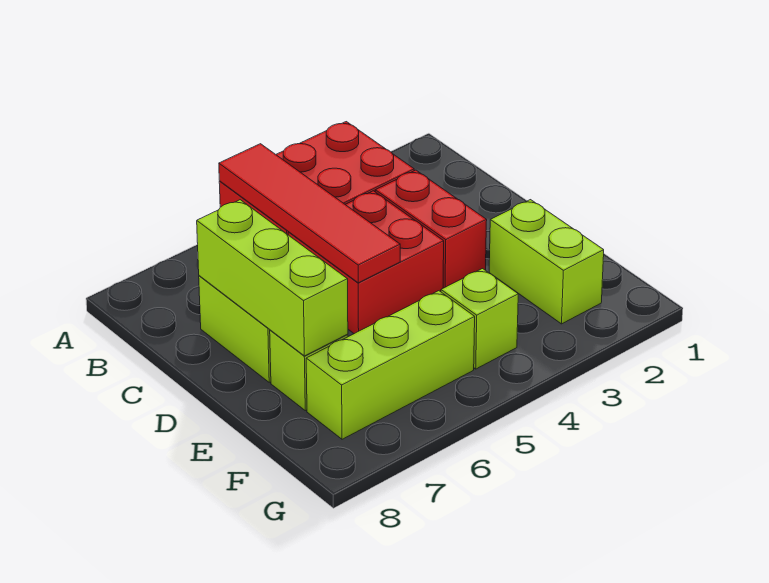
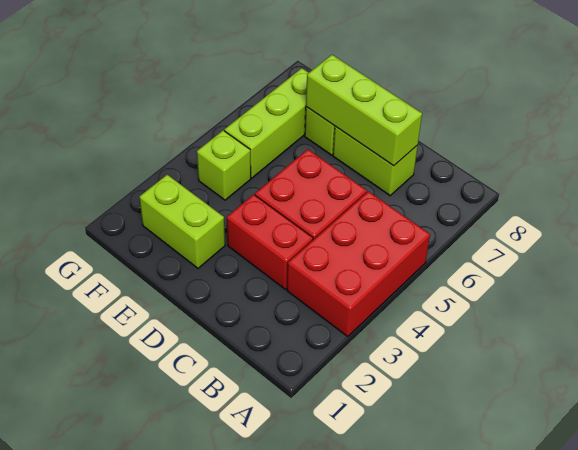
red tile A5:D5 level 2 -> none

